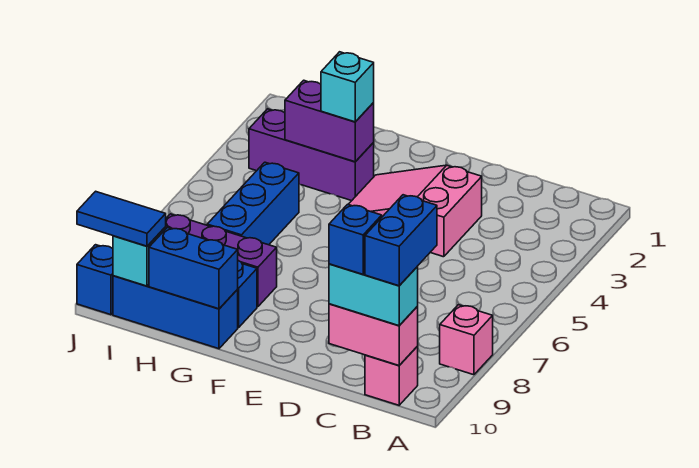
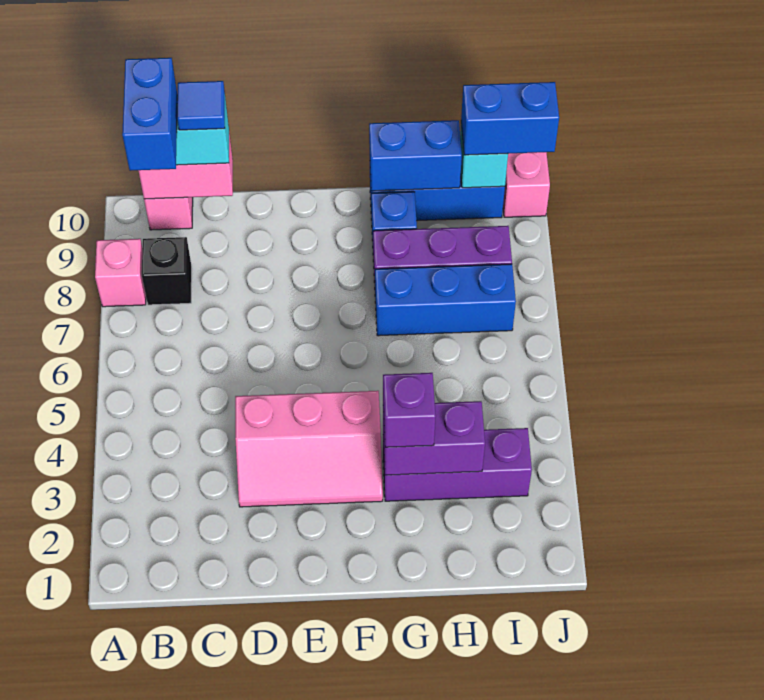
none -> black brick B8 level 1
blue brick C10 level 4 -> blue tile C10 level 4
pink slope D3:F4 level 1 top D -> pink slope D3:F4 level 1 top 4
cyan brick G3 level 3 -> purple brick G3 level 3
blue brick H5:H7 level 1 -> blue brick G7:I7 level 1
blue tile I10:J10 level 3 -> blue brick I10:J10 level 3
blue brick J10 level 1 -> pink brick J10 level 1

